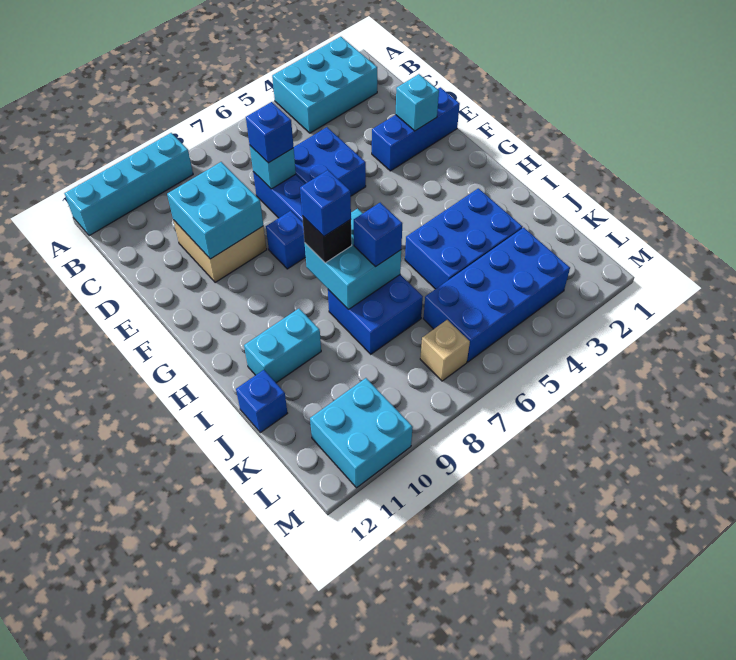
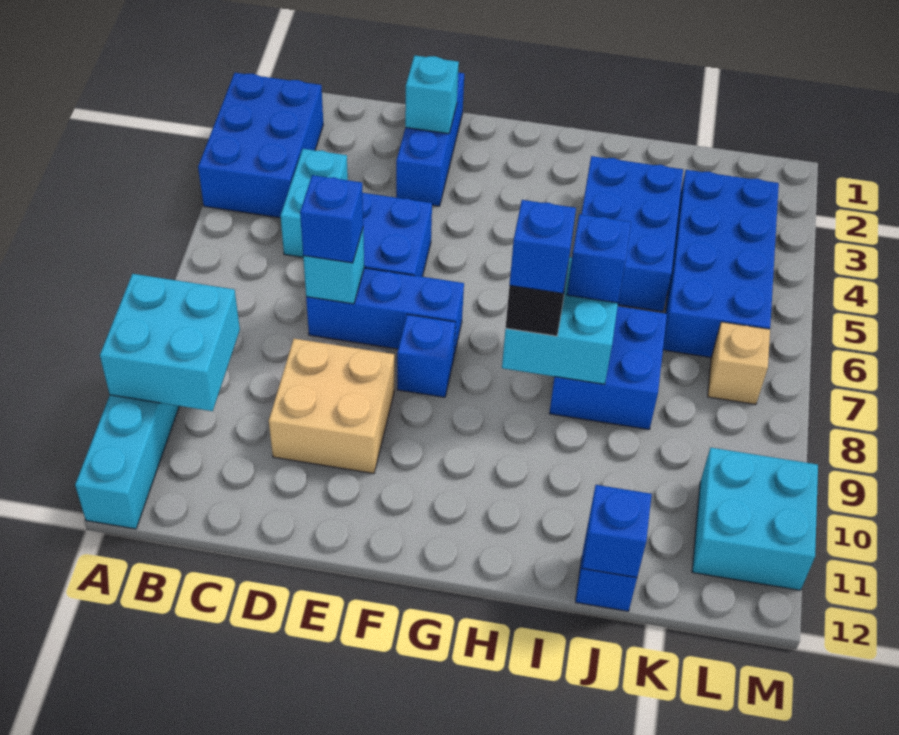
cyan brick A2:B4 level 1 -> blue brick A2:B4 level 1
cyan brick D9:E10 level 2 -> cyan brick A9:B10 level 2
cyan brick I10:I11 level 1 -> cyan brick C4:C5 level 1
none -> blue brick J12 level 2

